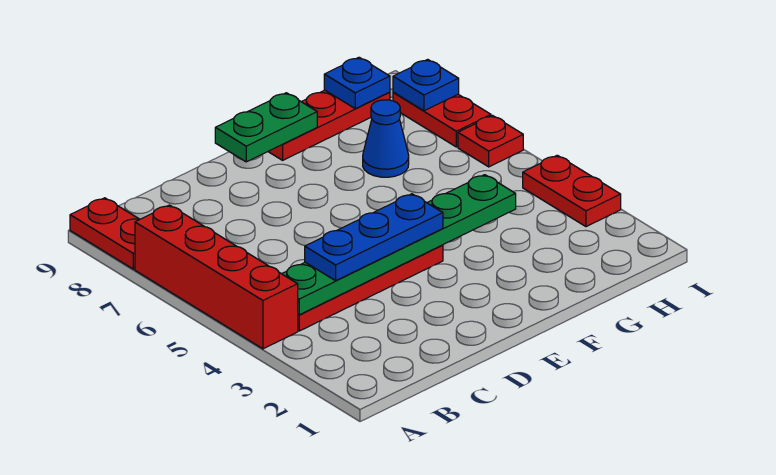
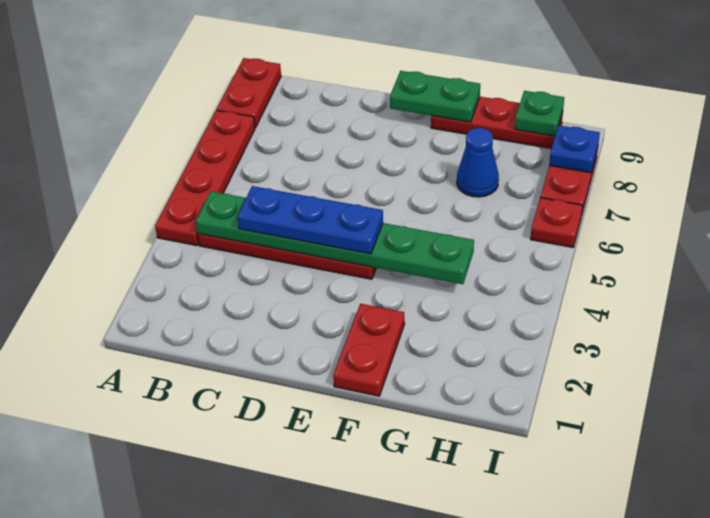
red brick A4:A7 level 1 -> red plate A4:A7 level 1
blue plate H9 level 2 -> green plate H9 level 2
red plate I3:I4 level 1 -> red plate F1:F2 level 1

